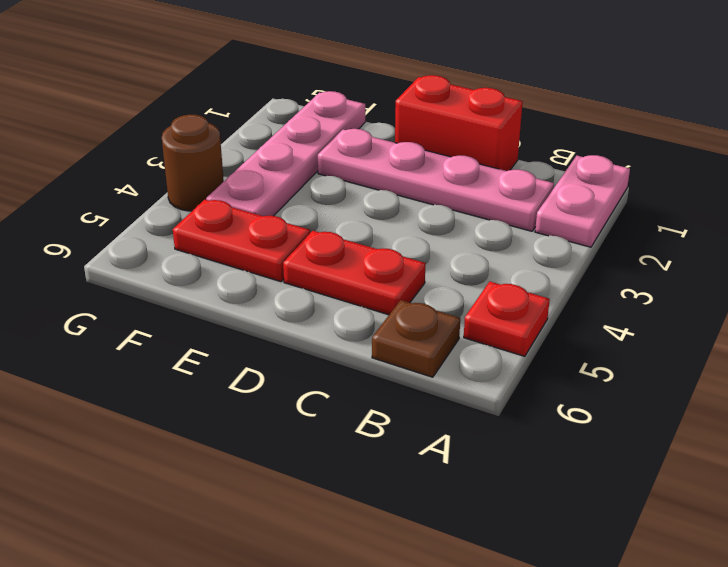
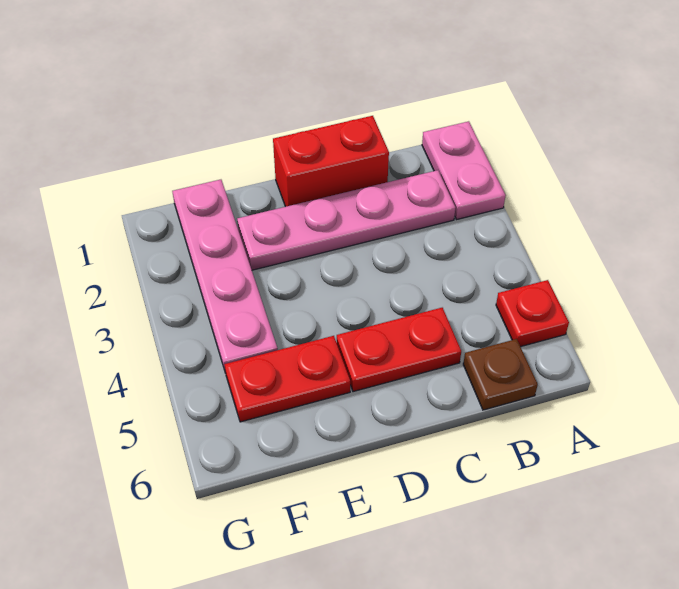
brown round brick G4 level 1 -> none

